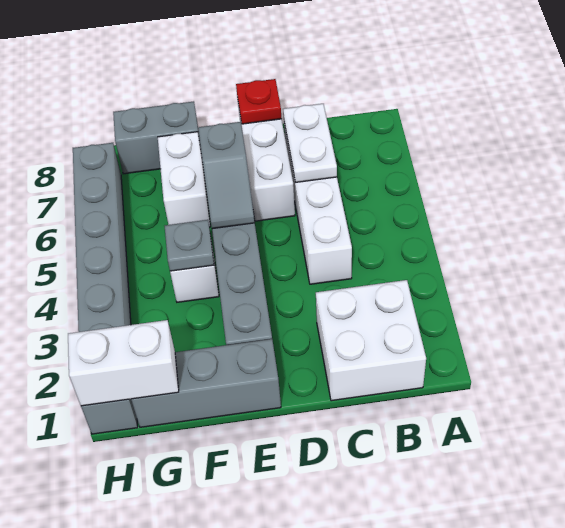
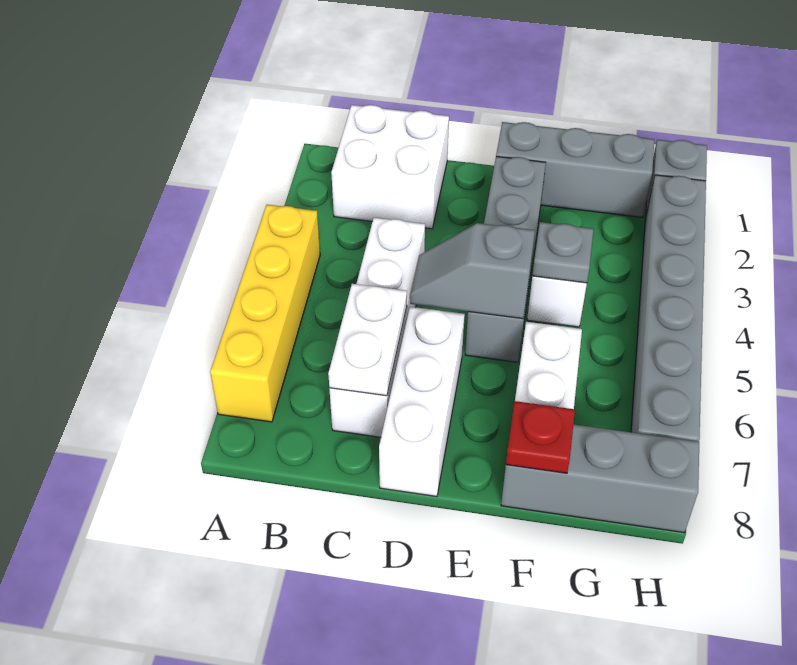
none -> yellow brick A4:A7 level 1
red plate D8 level 2 -> red plate F8 level 2
grey slope E5:E6 level 2 top 6 -> grey slope D5:E5 level 2 top E
grey brick F8:G8 level 1 -> grey brick F8:H8 level 1
white brick G1:H1 level 2 -> none

